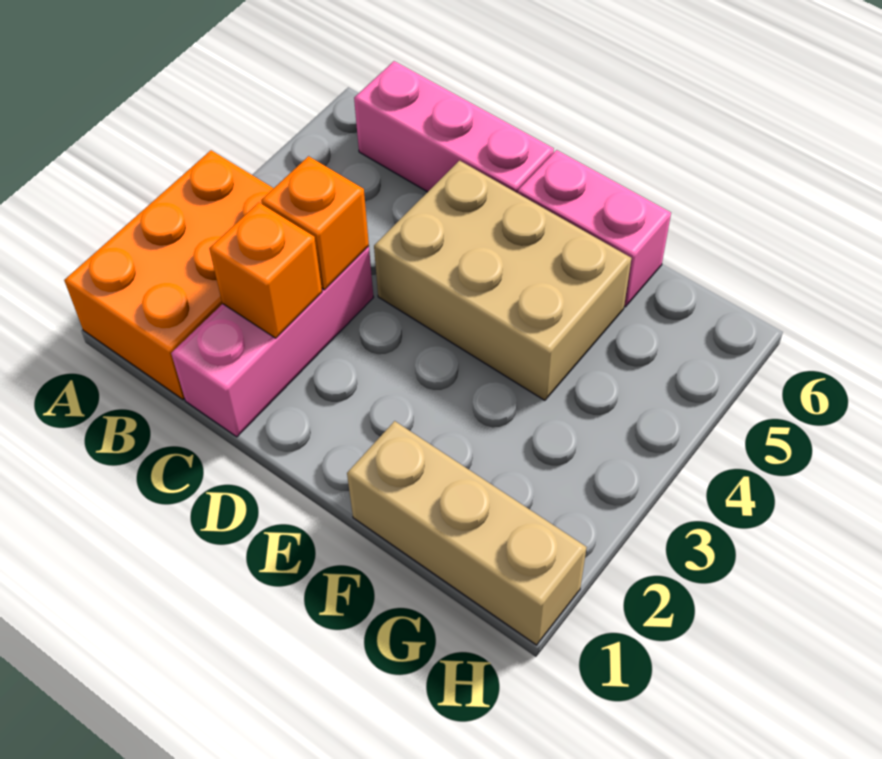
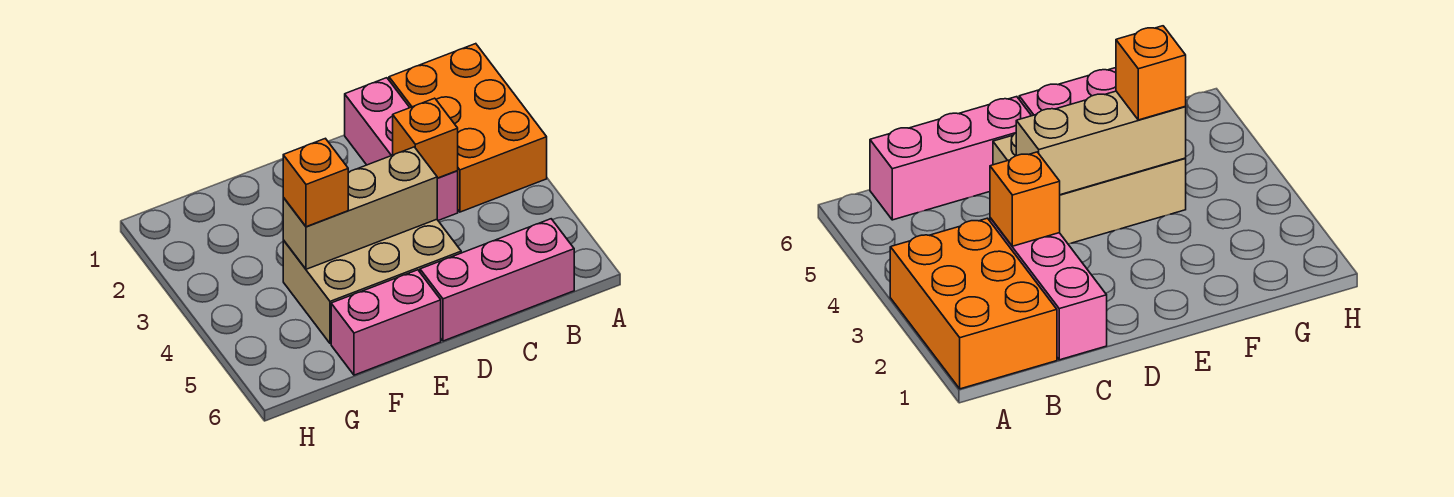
orange brick C2 level 2 -> orange brick F4 level 3
tan brick F1:H1 level 1 -> tan brick D4:F4 level 2

